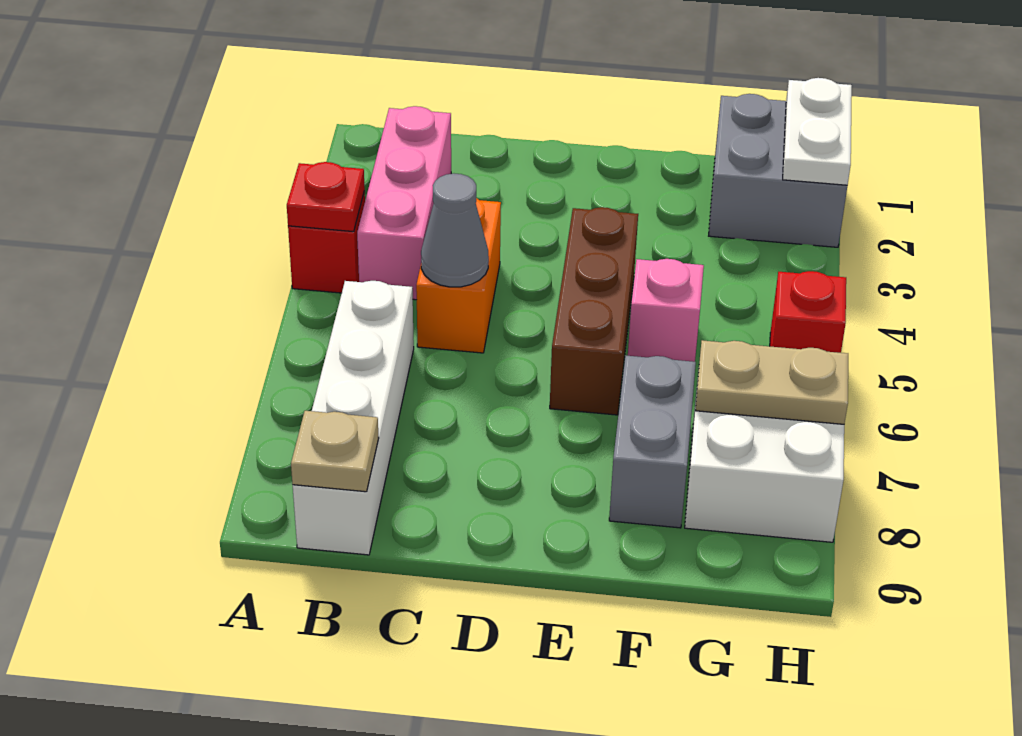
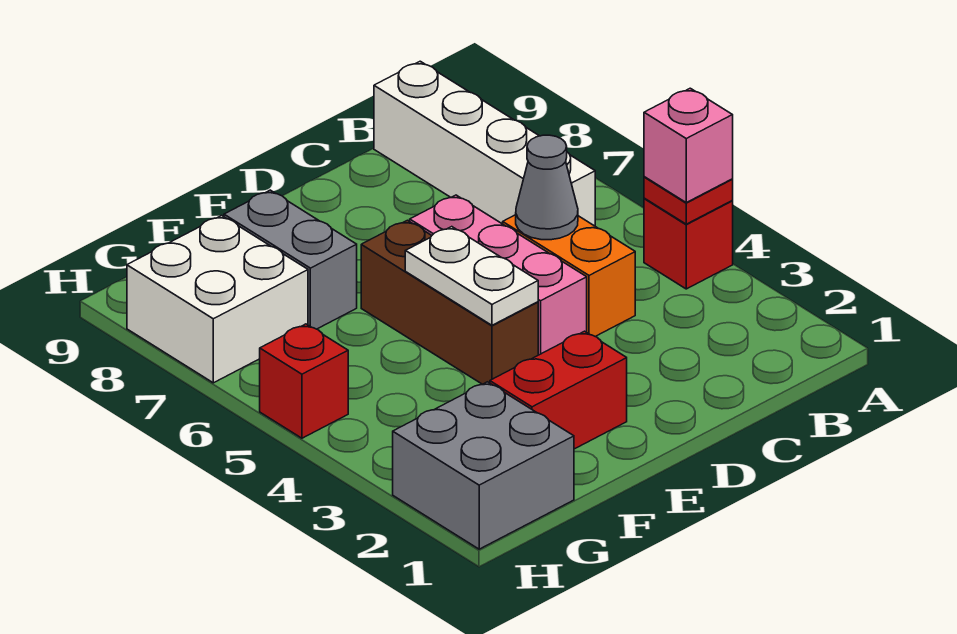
pink brick B2:B4 level 1 -> pink brick D4:D6 level 1
tan plate B9 level 2 -> none
none -> red brick E2:F2 level 1
pink brick F5 level 1 -> pink brick A4 level 3
tan plate G7:H7 level 2 -> none
white plate H1:H2 level 2 -> white plate E4:E5 level 2

